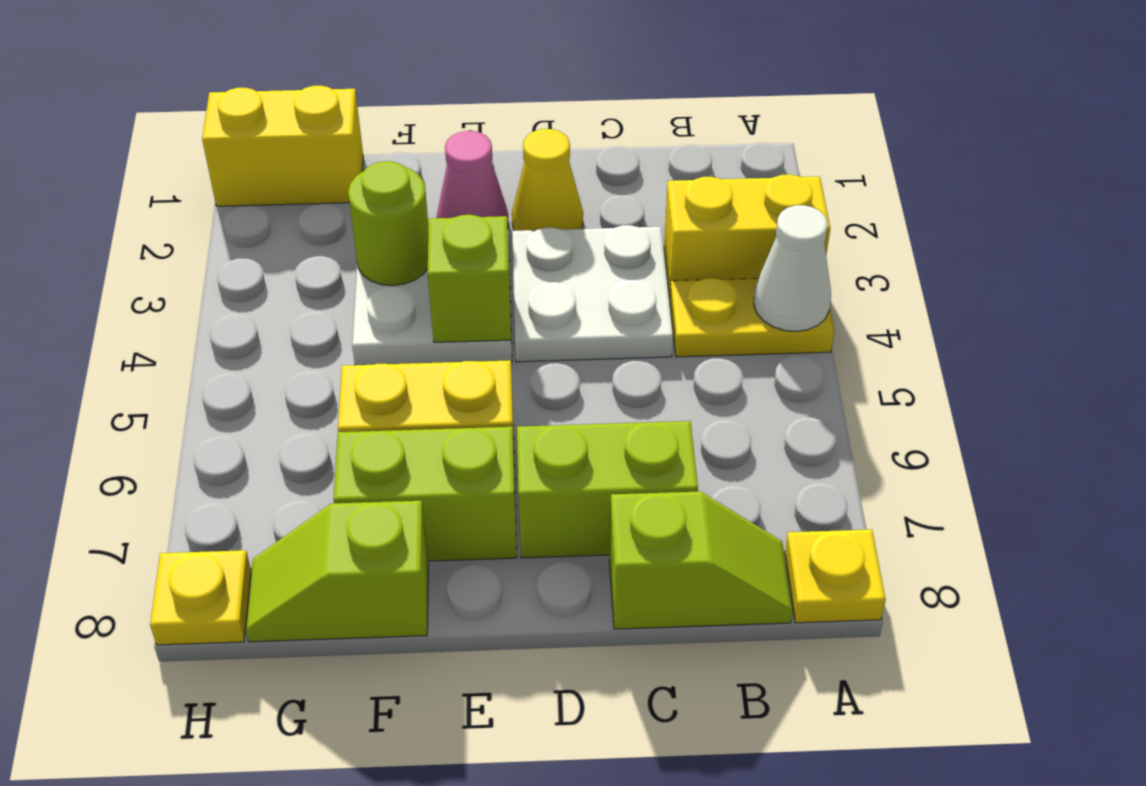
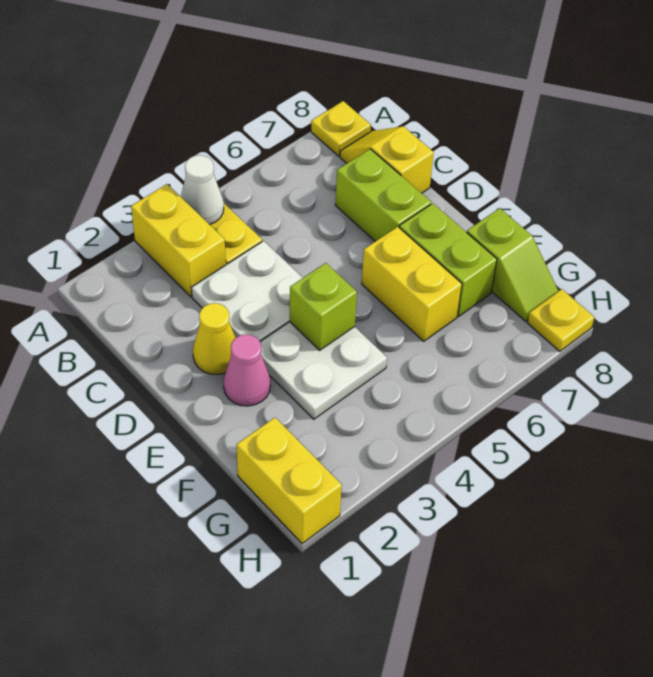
lime slope B8:C8 level 1 top C -> yellow slope B8:C8 level 1 top C
lime round brick F3 level 2 -> none

